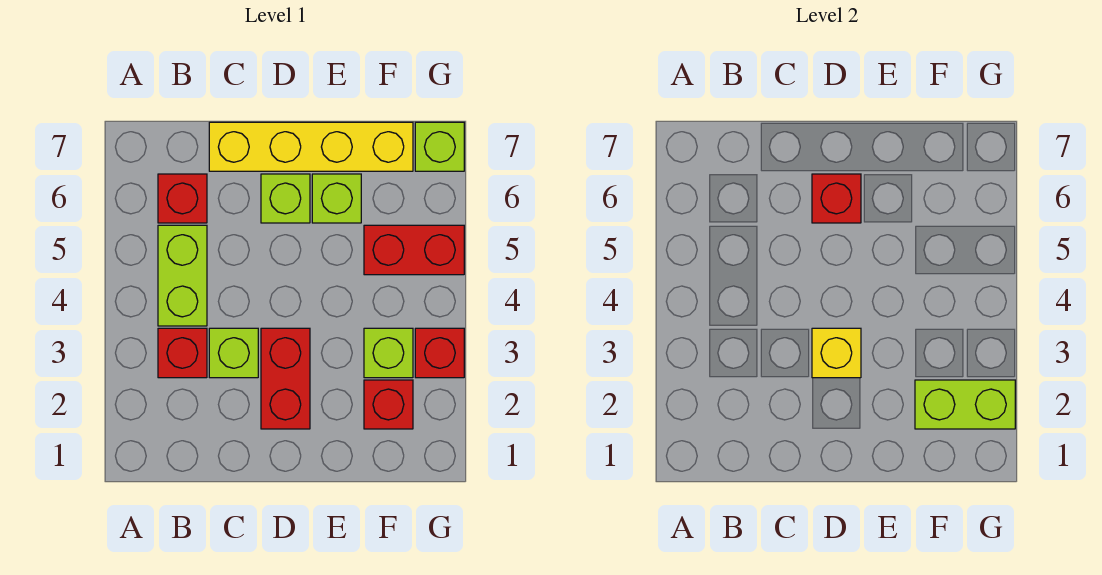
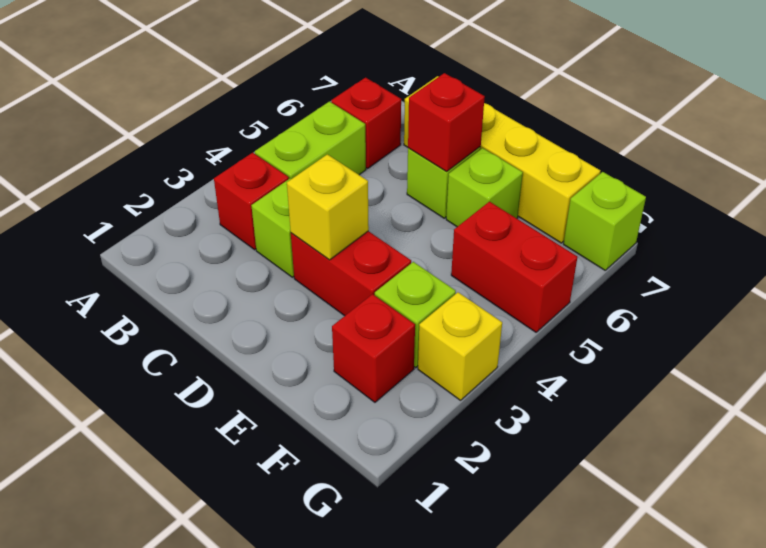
red brick D2:D3 level 1 -> red brick D3:E3 level 1
lime brick F2:G2 level 2 -> none
red brick G3 level 1 -> yellow brick G3 level 1

